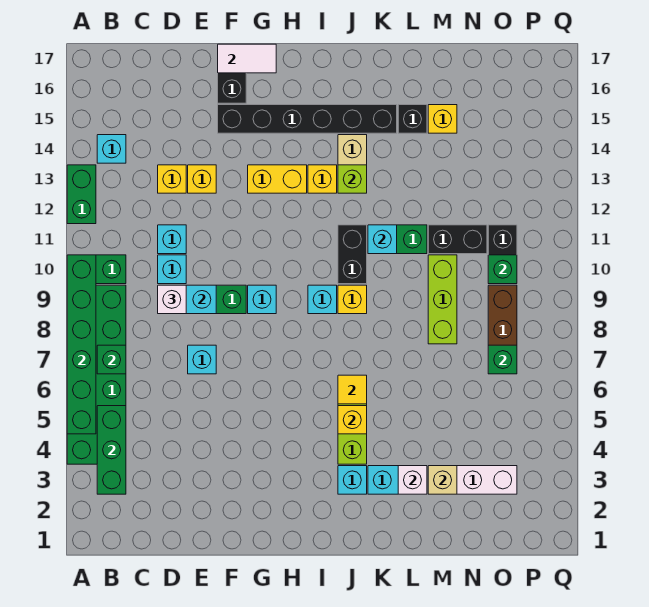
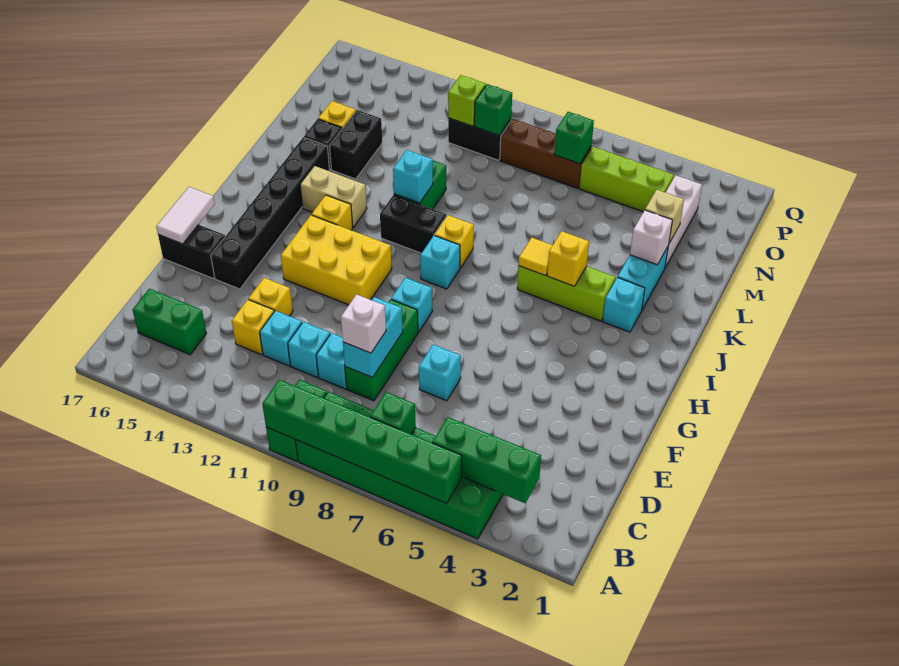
green brick A12:A13 level 1 -> green brick C15:C16 level 1
cyan brick B14 level 1 -> cyan brick D12 level 1
yellow brick G13:H13 level 1 -> yellow brick G11:H13 level 1
lime brick J13 level 2 -> lime brick O11 level 2
lime brick M8:M10 level 1 -> lime brick O4:O6 level 1
black brick M11:N11 level 1 -> black brick L14:M14 level 1

